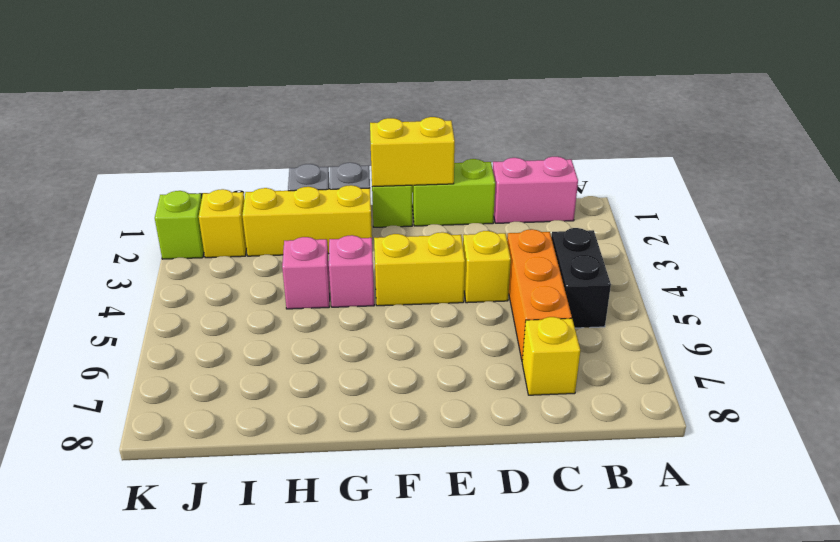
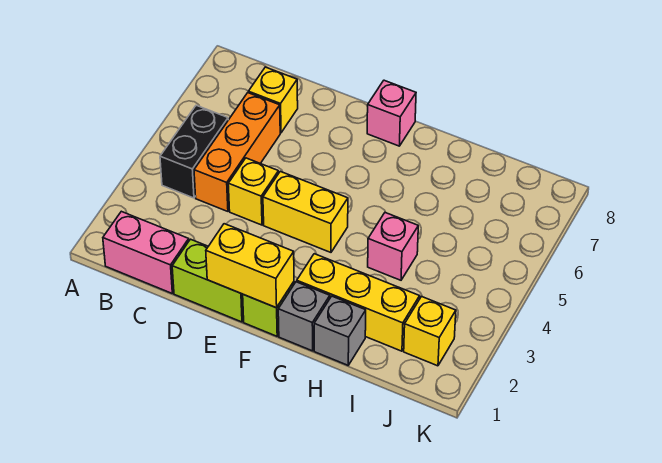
pink brick G4 level 1 -> pink brick F8 level 1
lime brick K2 level 1 -> none

